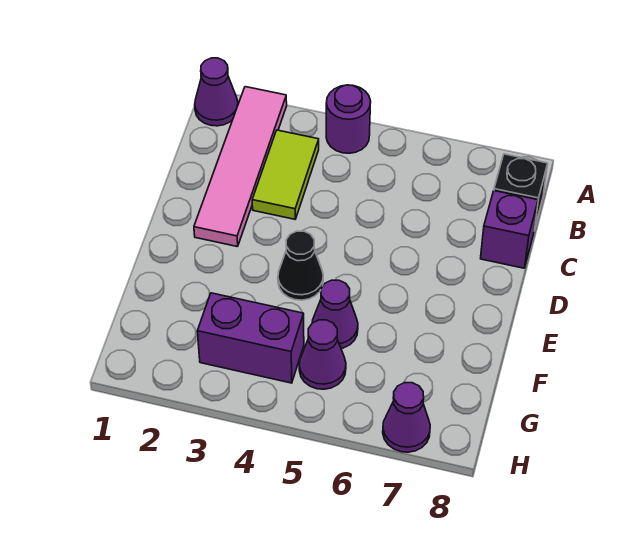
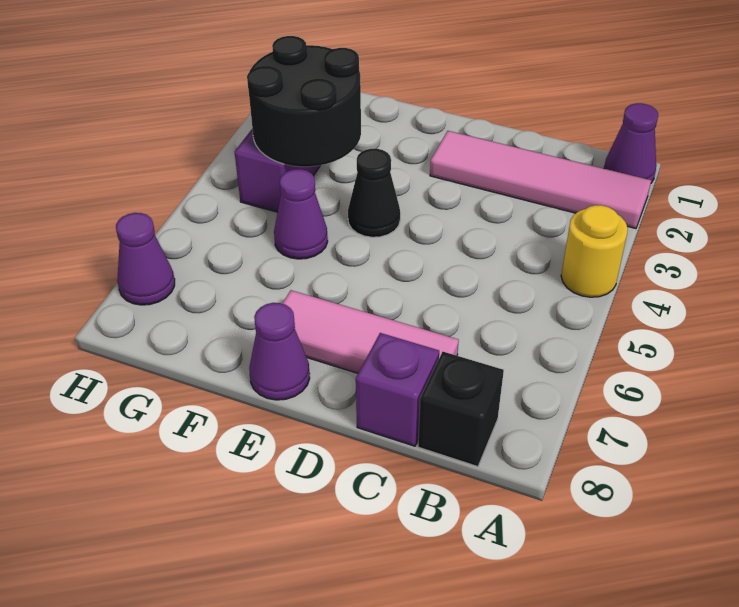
purple round brick A4 level 1 -> yellow round brick A4 level 1
lime tile B3:C3 level 1 -> none
none -> pink tile C7:E7 level 1
none -> black round brick F3:G4 level 2
purple cone G5 level 1 -> purple cone E8 level 1

